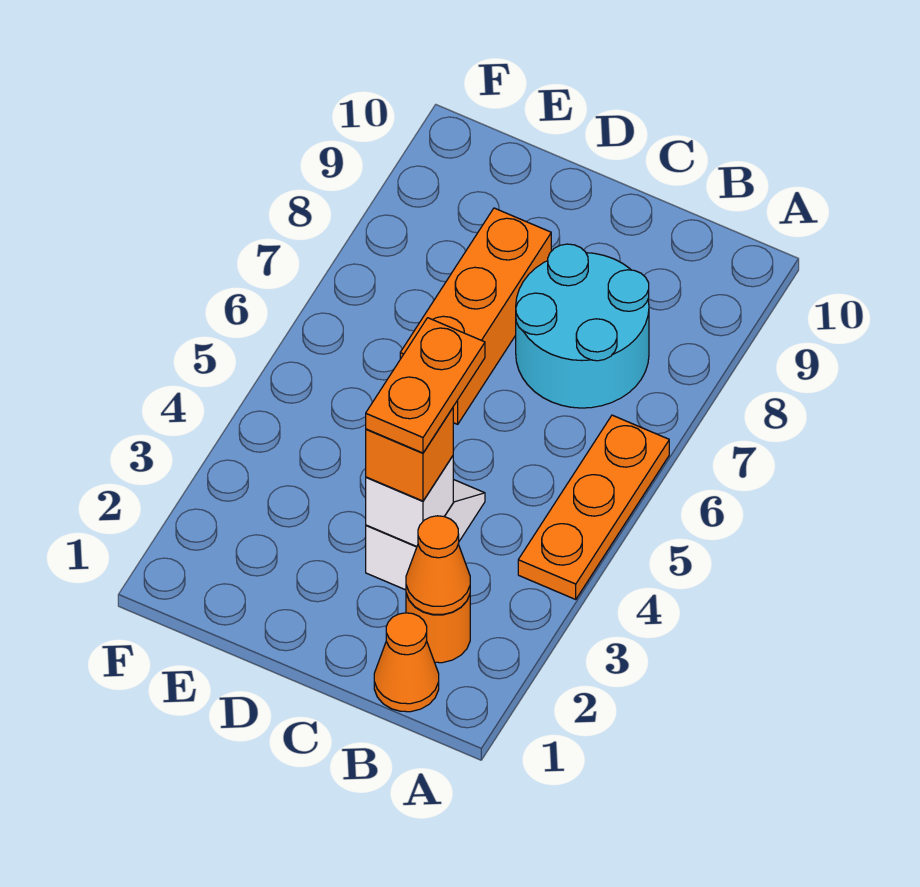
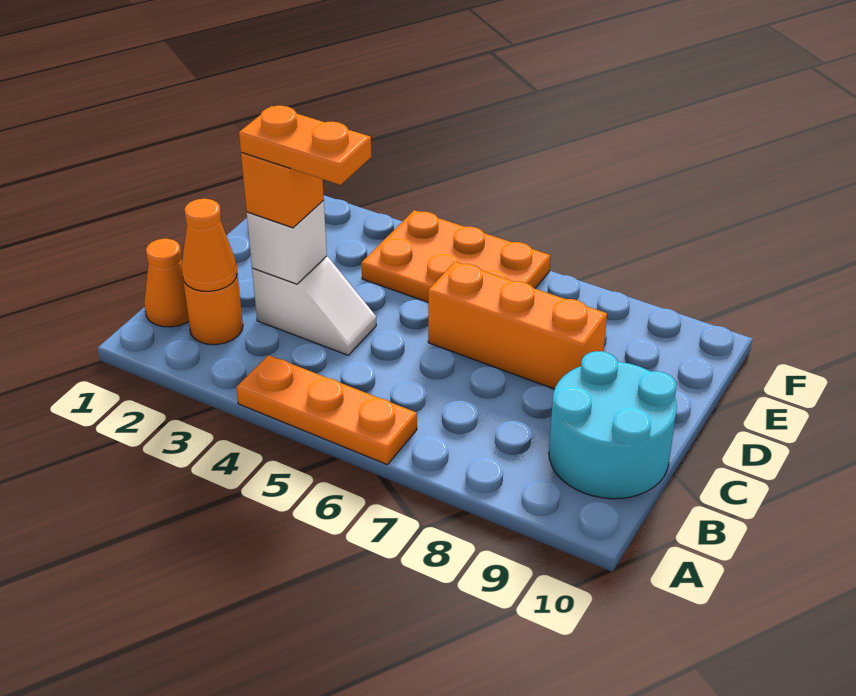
cyan round brick B7:C8 level 1 -> cyan round brick B9:C10 level 1
none -> orange plate E4:F6 level 1

